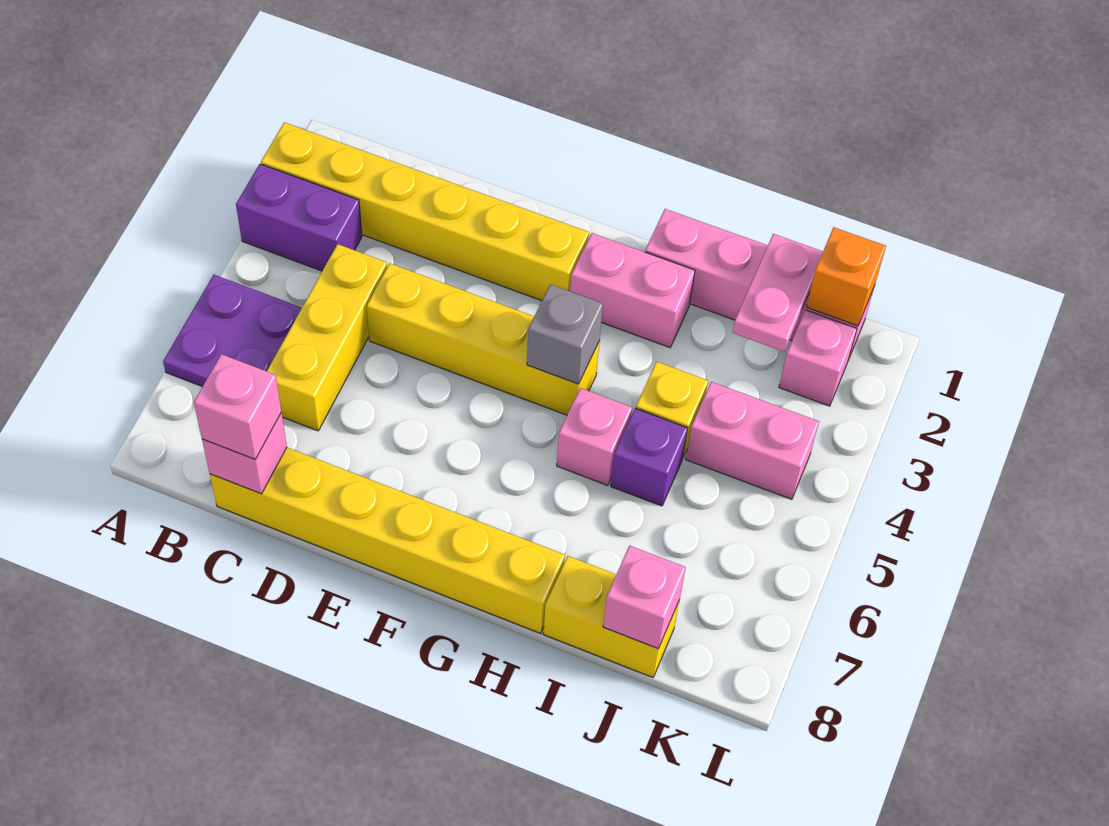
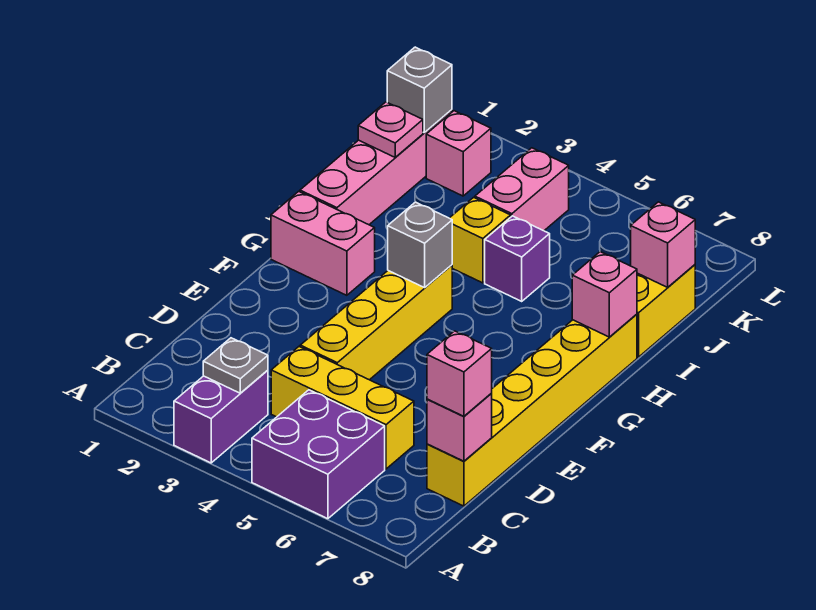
yellow brick A2:F2 level 1 -> none
purple plate A5:B6 level 1 -> purple brick A5:B6 level 1
none -> grey plate B3 level 2
pink brick G2:H2 level 1 -> pink brick G1:G2 level 1
pink brick H5 level 1 -> pink brick H8 level 2
pink plate J1:J2 level 2 -> pink plate J1 level 2
orange brick K1 level 2 -> grey brick K1 level 2

